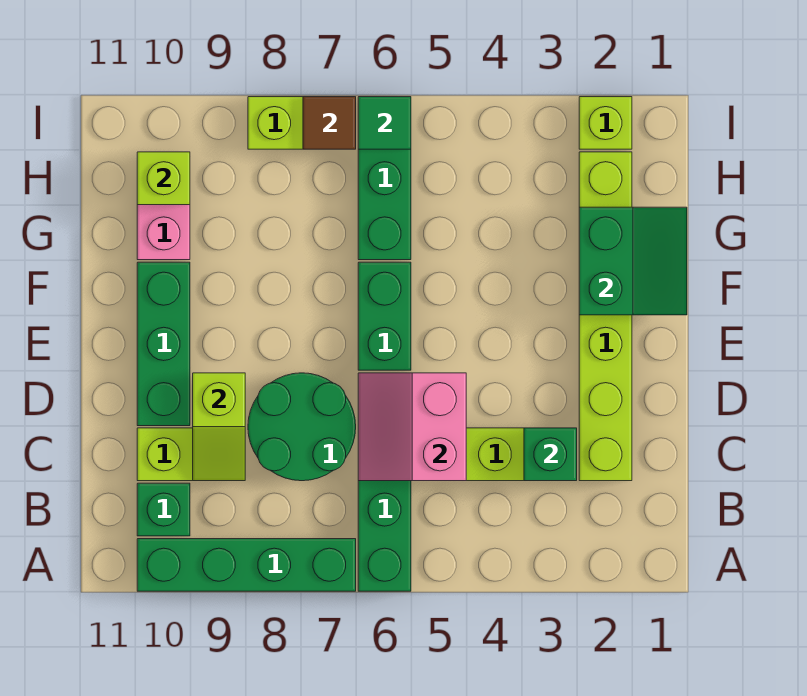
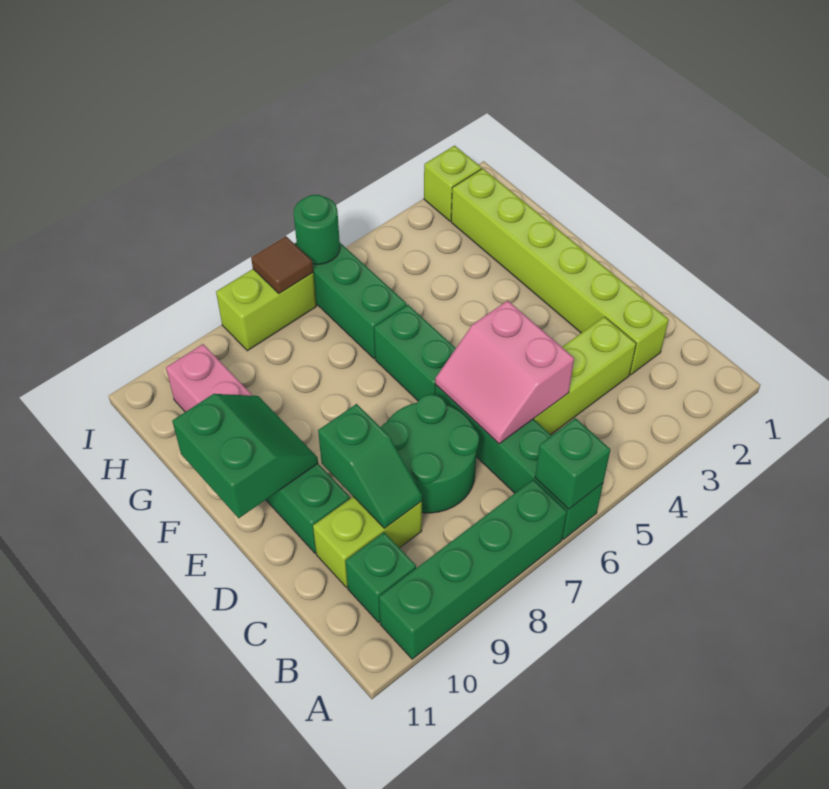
green brick C3 level 2 -> green brick A6 level 2
lime slope C9:D9 level 2 top D -> green slope C9:D9 level 2 top D
green slope F1:G2 level 2 top 2 -> green slope E10:F11 level 2 top 11
lime brick H10 level 2 -> none
green tile I6 level 2 -> green round brick I6 level 2

